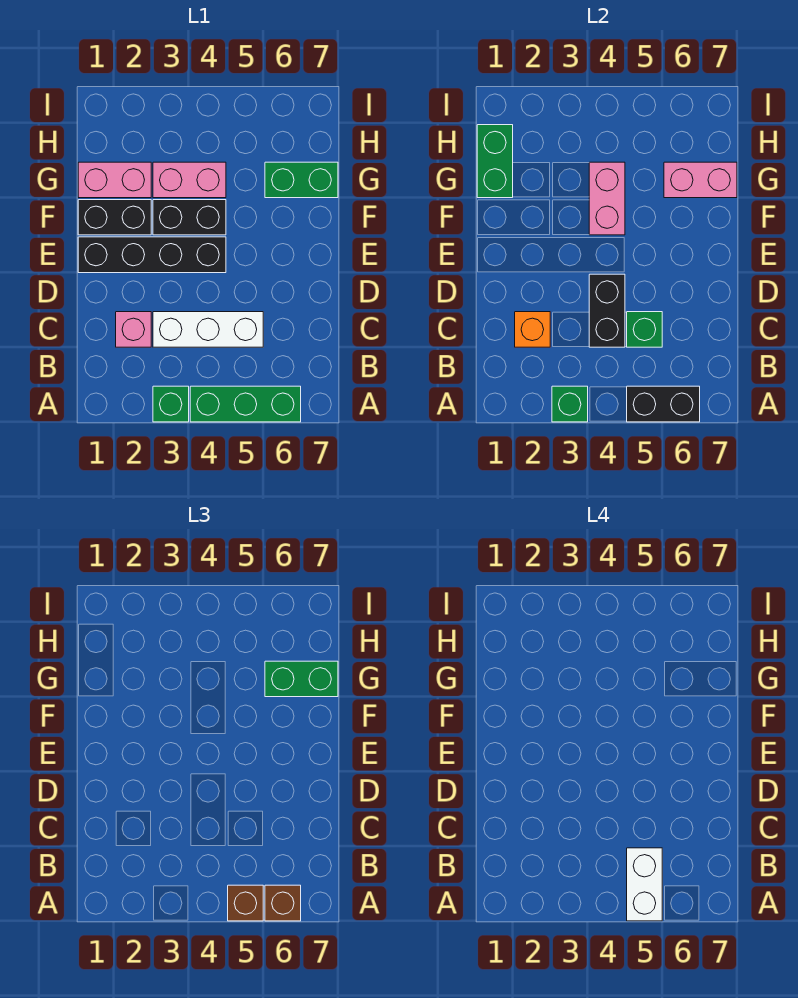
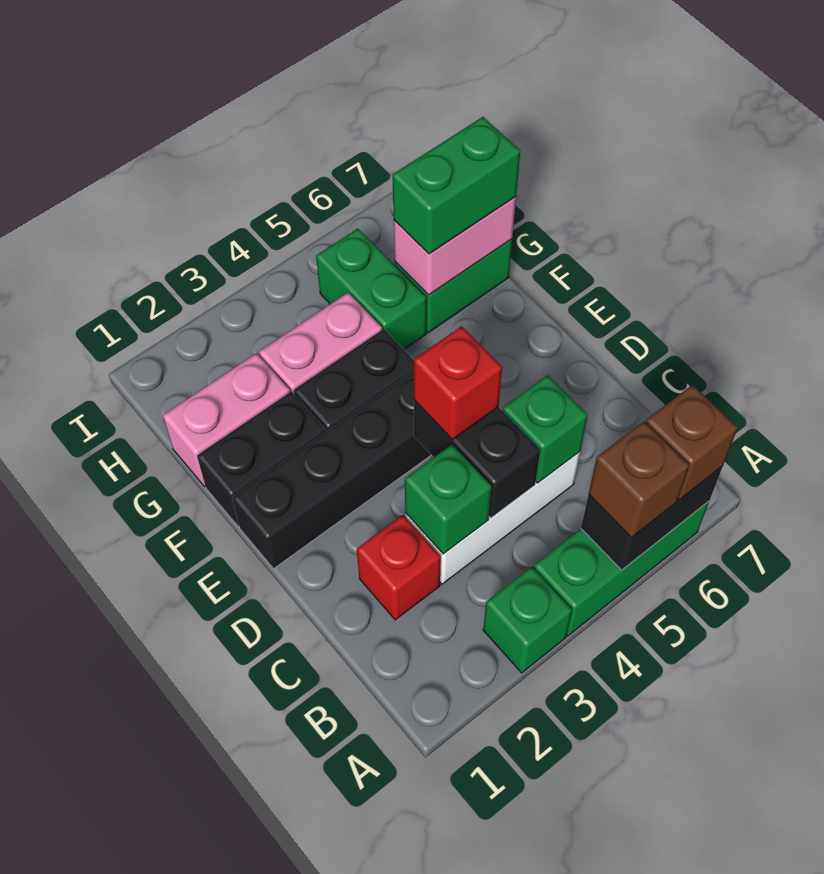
green brick A3 level 2 -> green brick C3 level 2
white brick A5:B5 level 4 -> none
pink brick C2 level 1 -> red brick C2 level 1
orange brick C2 level 2 -> none
none -> red brick D4 level 3
pink brick F4:G4 level 2 -> none
green brick G1:H1 level 2 -> green brick G5:H5 level 1

